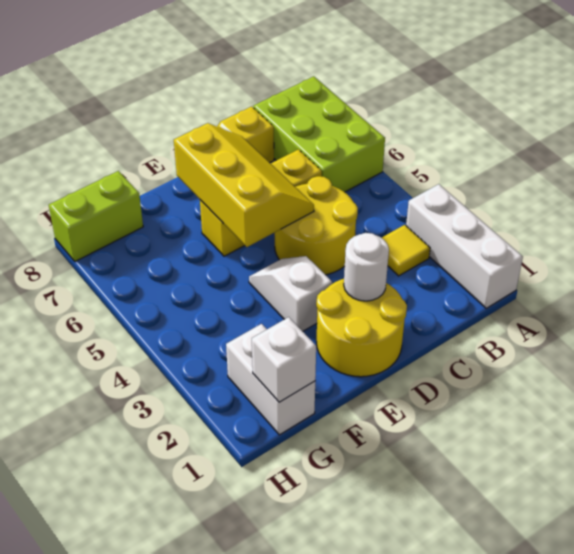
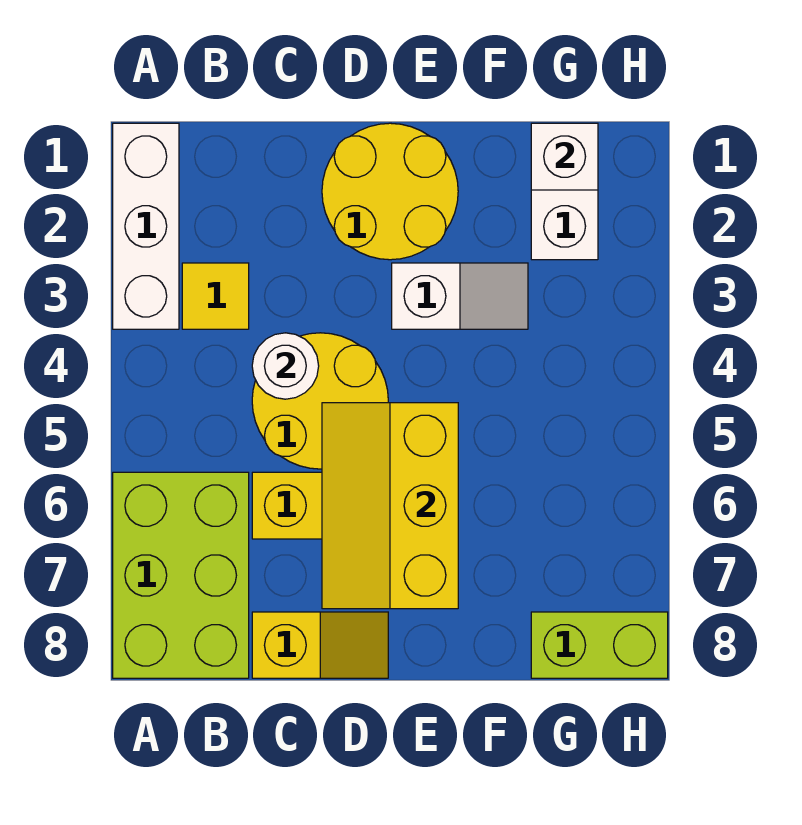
white round brick D2 level 2 -> white round brick C4 level 2
white slope E3:E4 level 1 top 3 -> white slope E3:F3 level 1 top E

